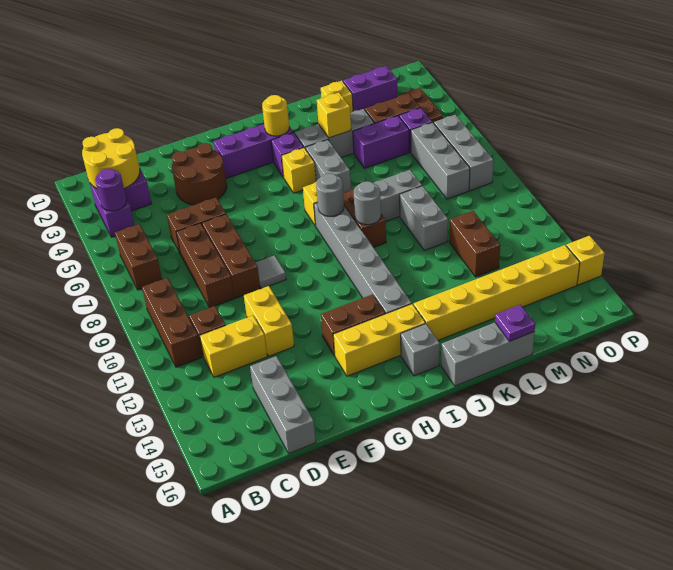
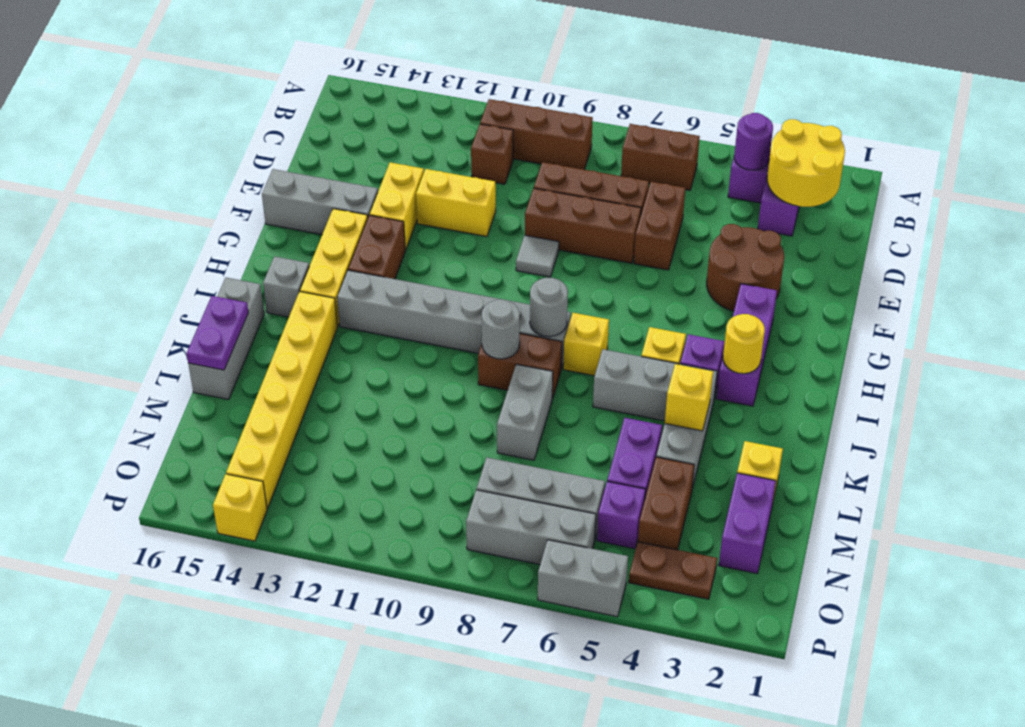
yellow brick C12:D12 level 1 -> yellow brick E13:F13 level 1
grey brick D14:D16 level 1 -> grey brick F14:F16 level 1
grey brick L9:L10 level 1 -> grey brick P5:P6 level 1
purple plate L16 level 2 -> purple plate K16:L16 level 2
brown brick M11:M12 level 1 -> none

